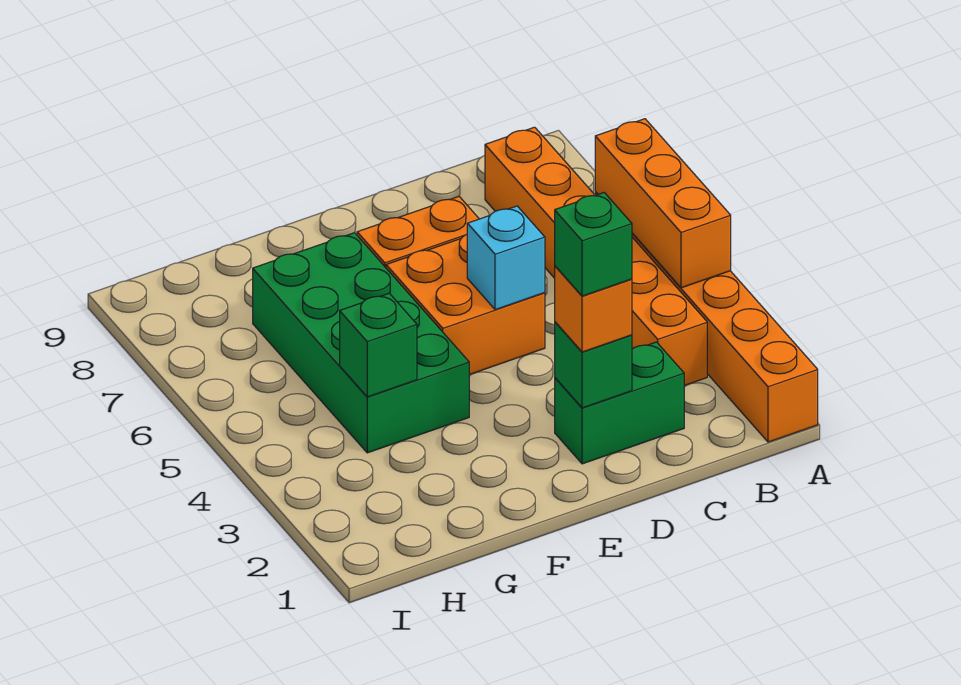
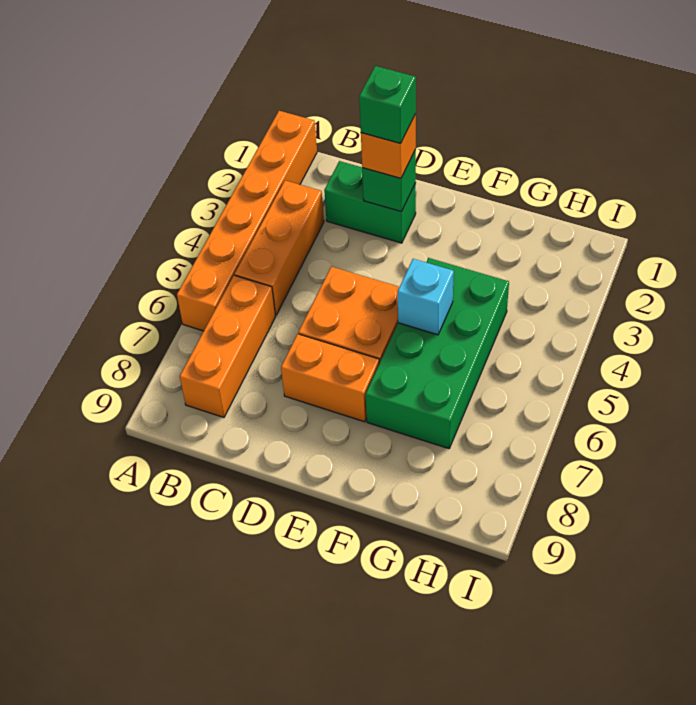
orange brick A4:A6 level 2 -> none
cyan brick D5 level 2 -> cyan brick F5 level 2
green brick G4 level 2 -> none

